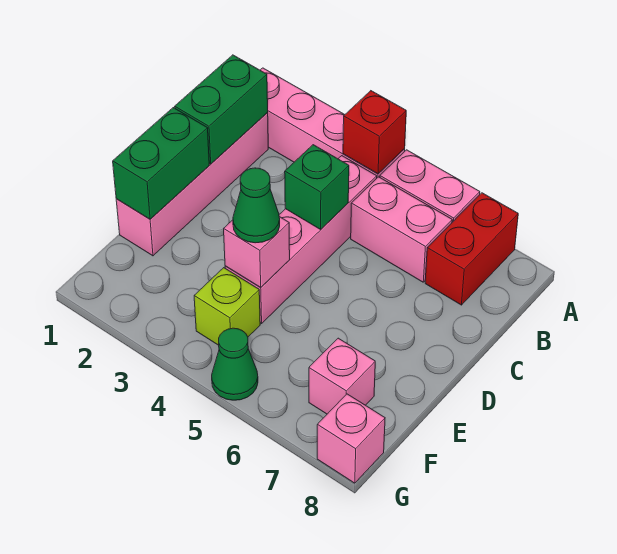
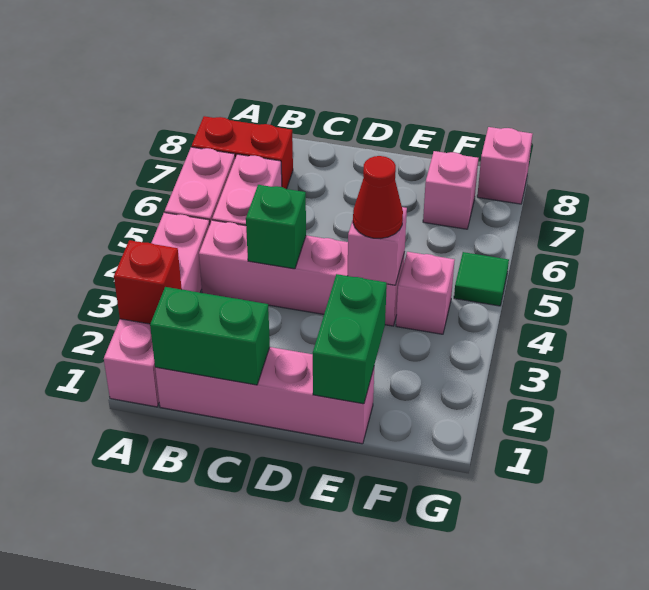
red brick A4 level 2 -> red brick A2 level 2
green brick D1:E1 level 2 -> green brick E1:E2 level 2
green cone E4 level 3 -> red cone E4 level 3
lime brick F4 level 1 -> pink brick F4 level 1
green cone G5 level 1 -> green tile G5 level 1

